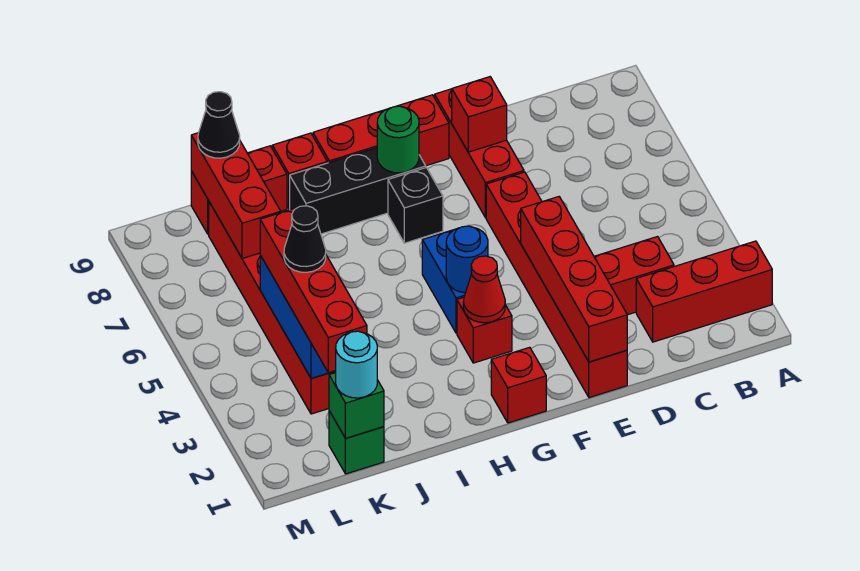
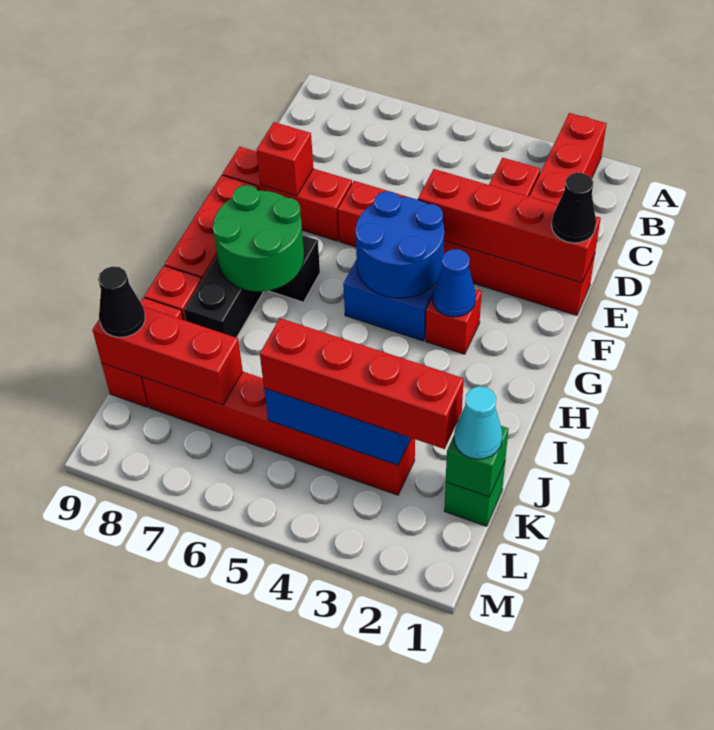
red brick G1 level 1 -> none
red cone G3 level 2 -> blue cone G3 level 2
blue round brick G4 level 2 -> blue round brick F4:G5 level 2
green round brick G8 level 2 -> green round brick G7:H8 level 2
cyan round brick K1 level 3 -> cyan cone K1 level 3
black cone K4 level 4 -> black cone E1 level 3

